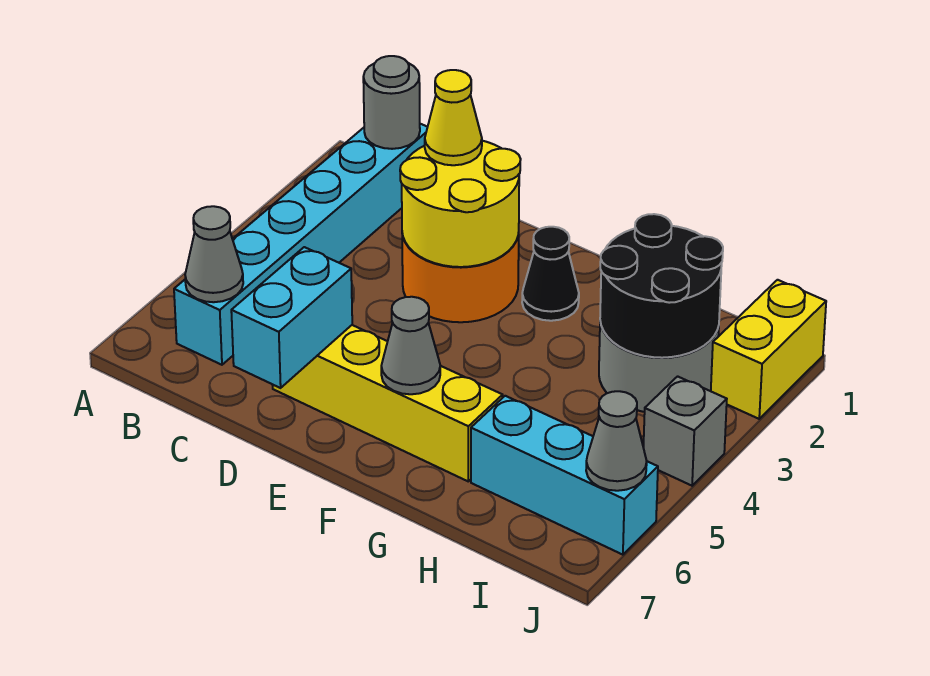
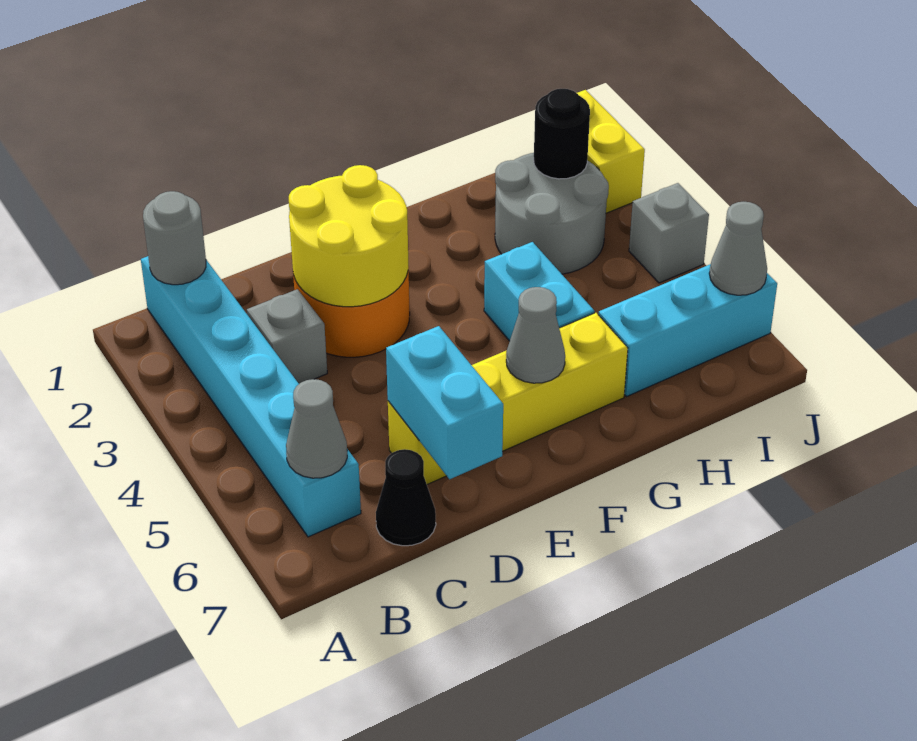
none -> grey brick C3 level 1
yellow cone D2 level 3 -> none
black cone F2 level 1 -> black cone C7 level 1
none -> cyan brick G4:G5 level 1
black round brick H2:I3 level 2 -> black round brick I2 level 2

